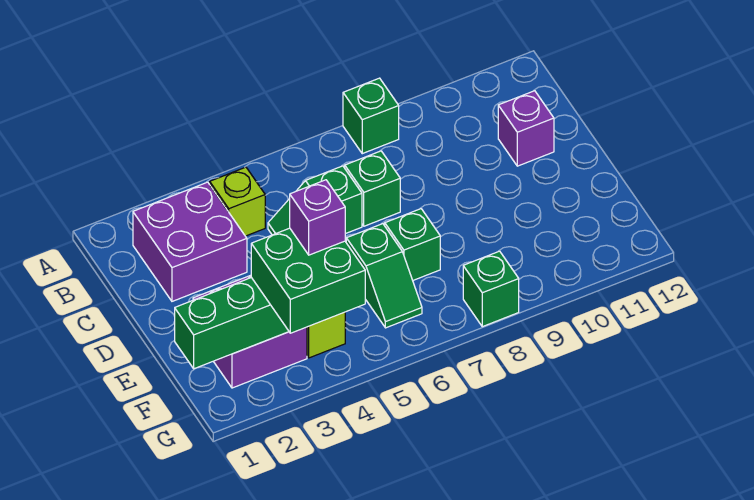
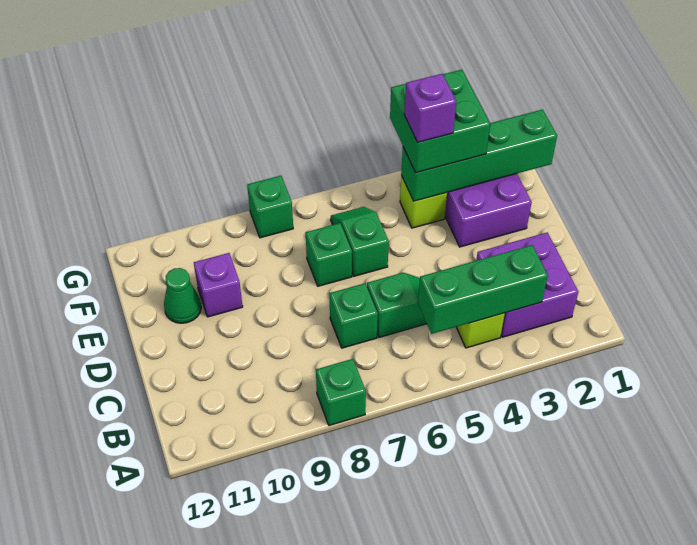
none -> green brick B3:B5 level 2
purple brick C11 level 1 -> purple brick E10 level 1
none -> green cone E11 level 1

